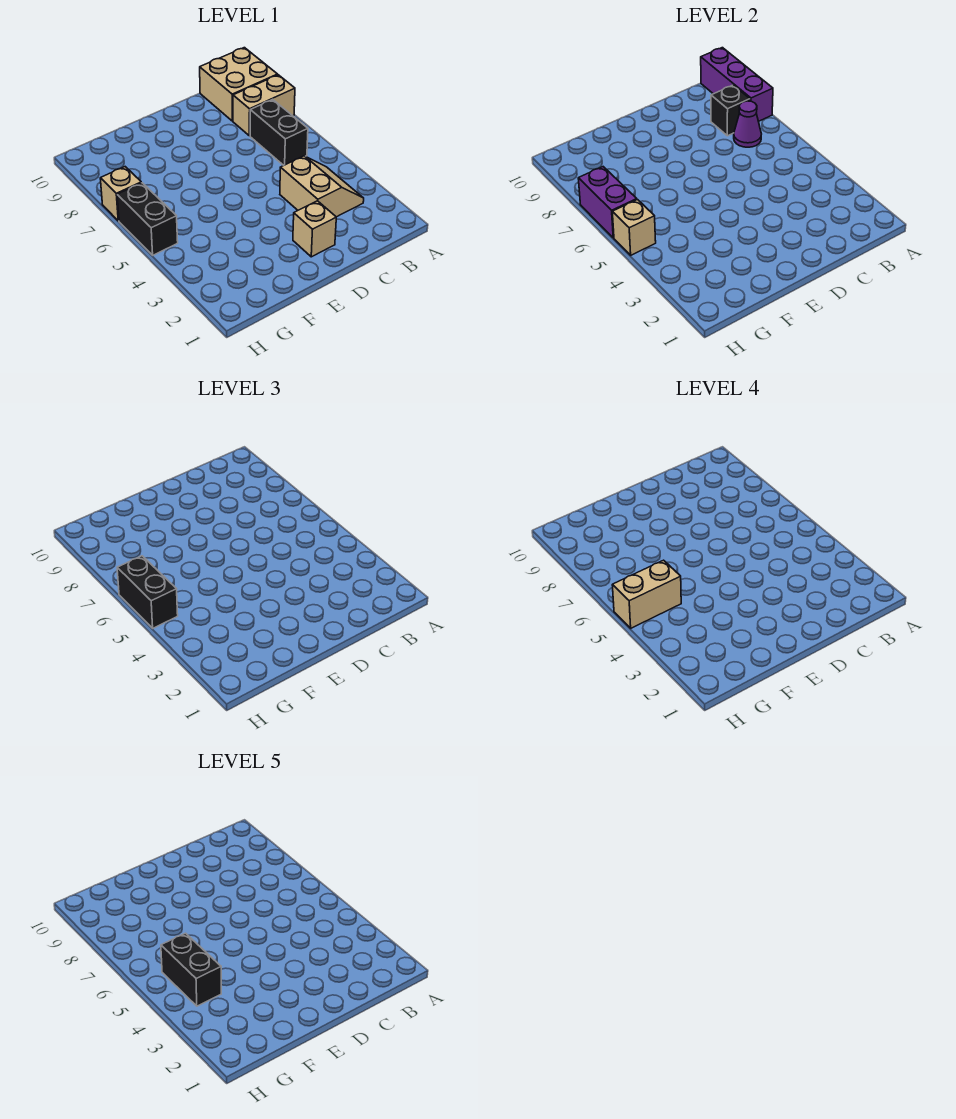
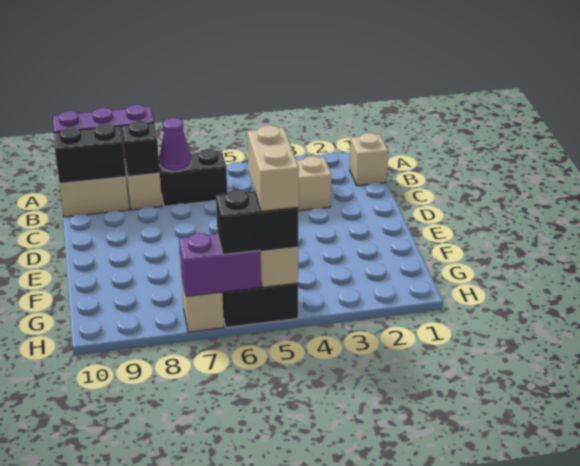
tan brick D2 level 1 -> tan brick B1 level 1
black brick G4:G5 level 5 -> black brick B9:B10 level 2

